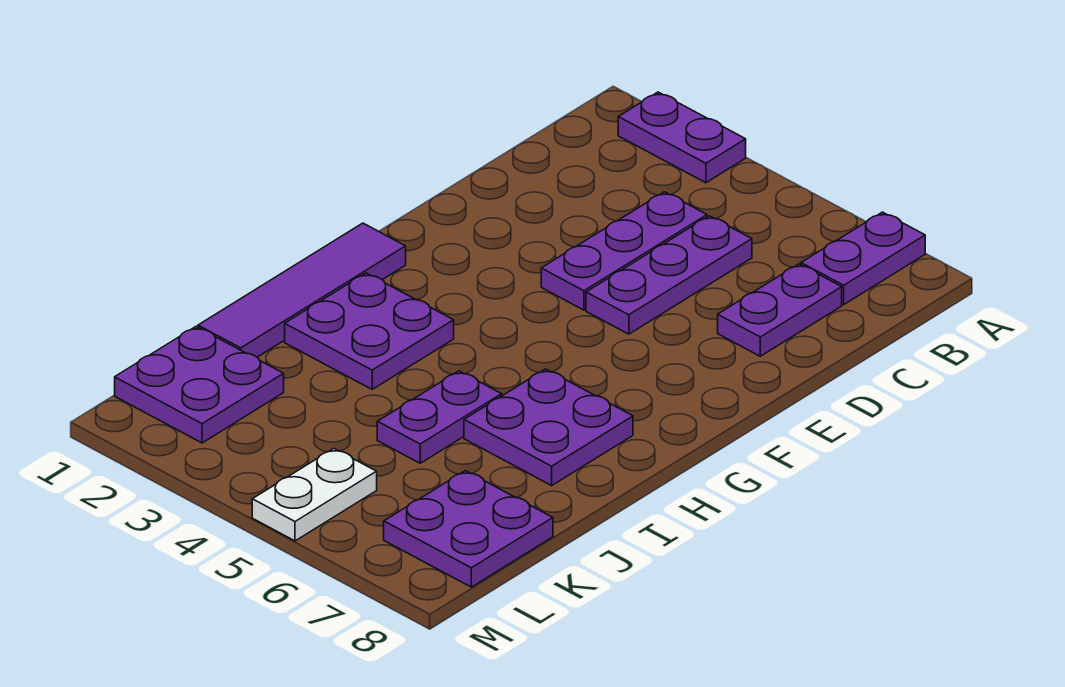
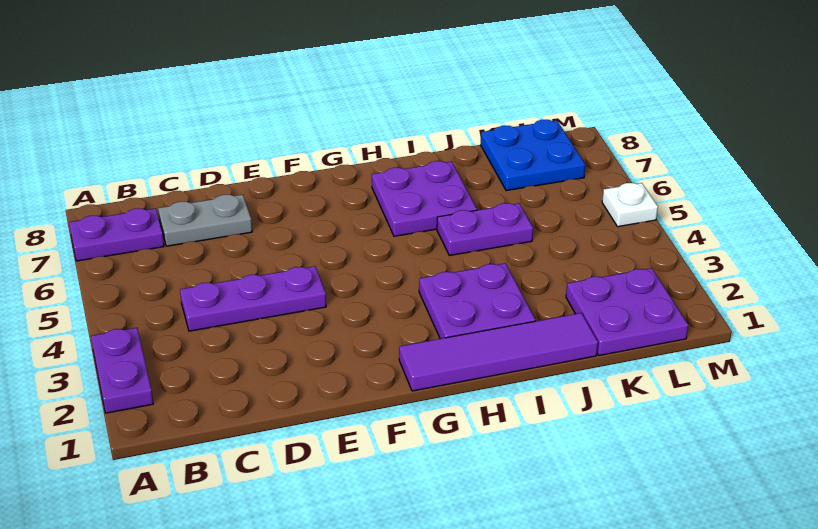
purple plate C5:E5 level 1 -> none
purple plate C7:D7 level 1 -> grey plate C7:D7 level 1
purple plate K7:L8 level 1 -> blue plate K7:L8 level 1
white plate L5:M5 level 1 -> white plate M5 level 1

